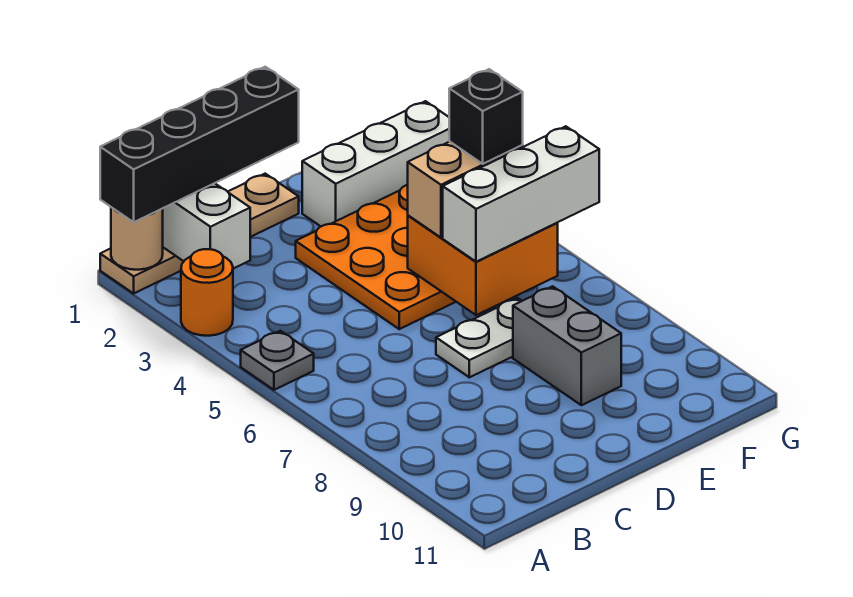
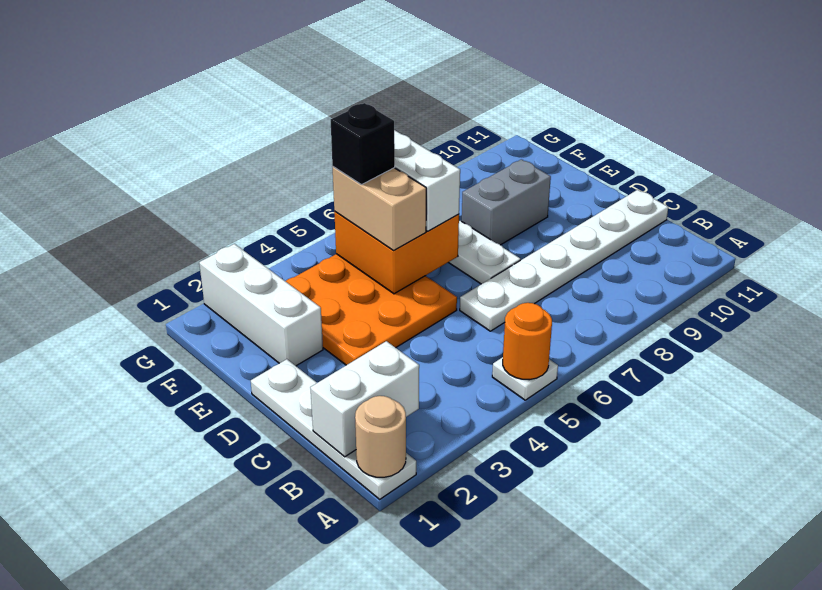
tan plate A1:D1 level 1 -> white plate A1:D1 level 1
black brick A1:D1 level 3 -> none
orange round brick A3 level 1 -> orange round brick A5 level 2
grey plate A5 level 1 -> white plate A5 level 1
none -> white plate C6:C11 level 1

